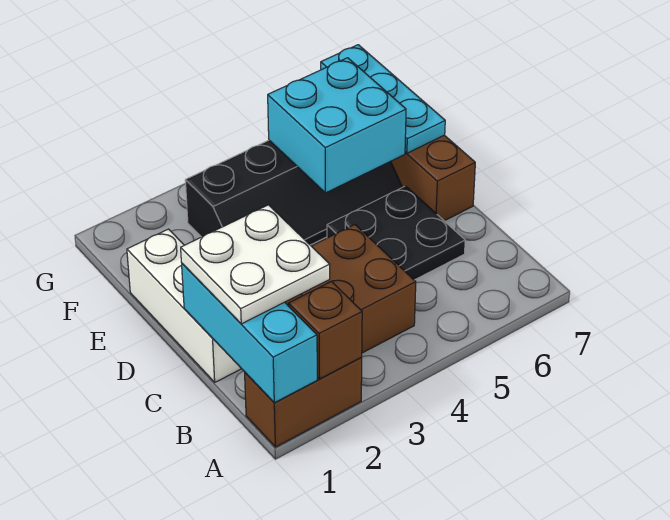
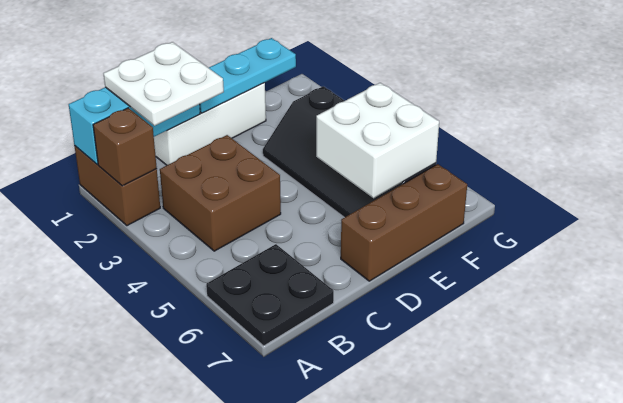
black plate C5:D6 level 1 -> black plate A6:B7 level 1
cyan brick E5:F6 level 2 -> white brick E5:F6 level 2
cyan plate E7:G7 level 2 -> cyan plate D1:F1 level 2

